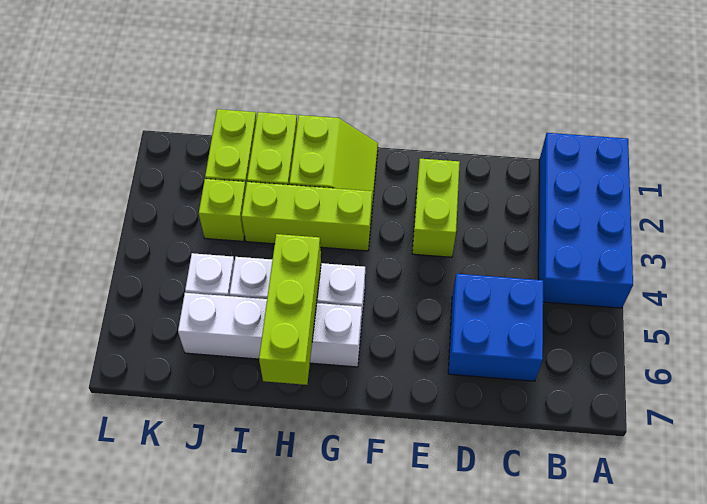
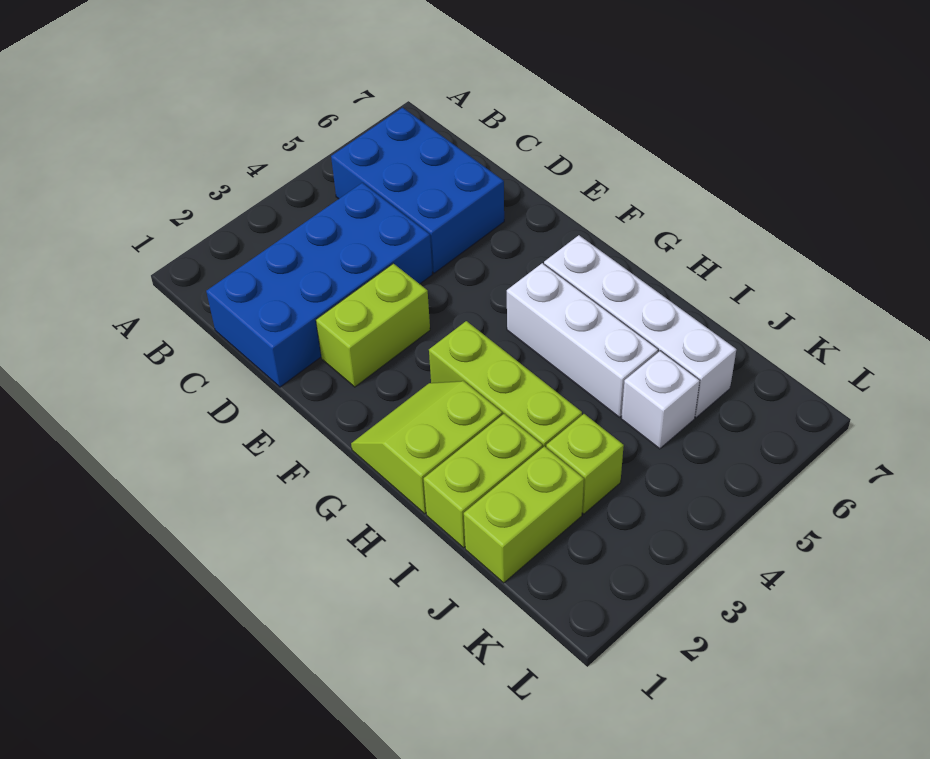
blue brick A1:B4 level 1 -> blue brick C1:D4 level 1
blue brick C5:D6 level 1 -> blue brick B5:D6 level 1
lime brick H5:H7 level 2 -> none

